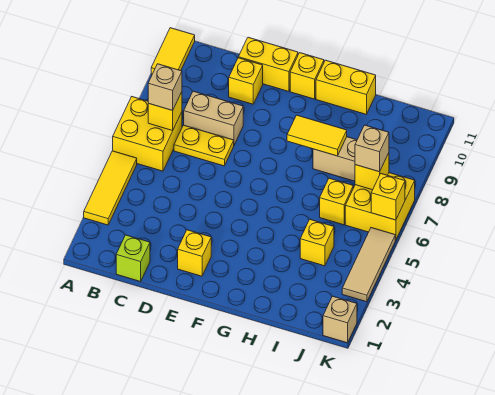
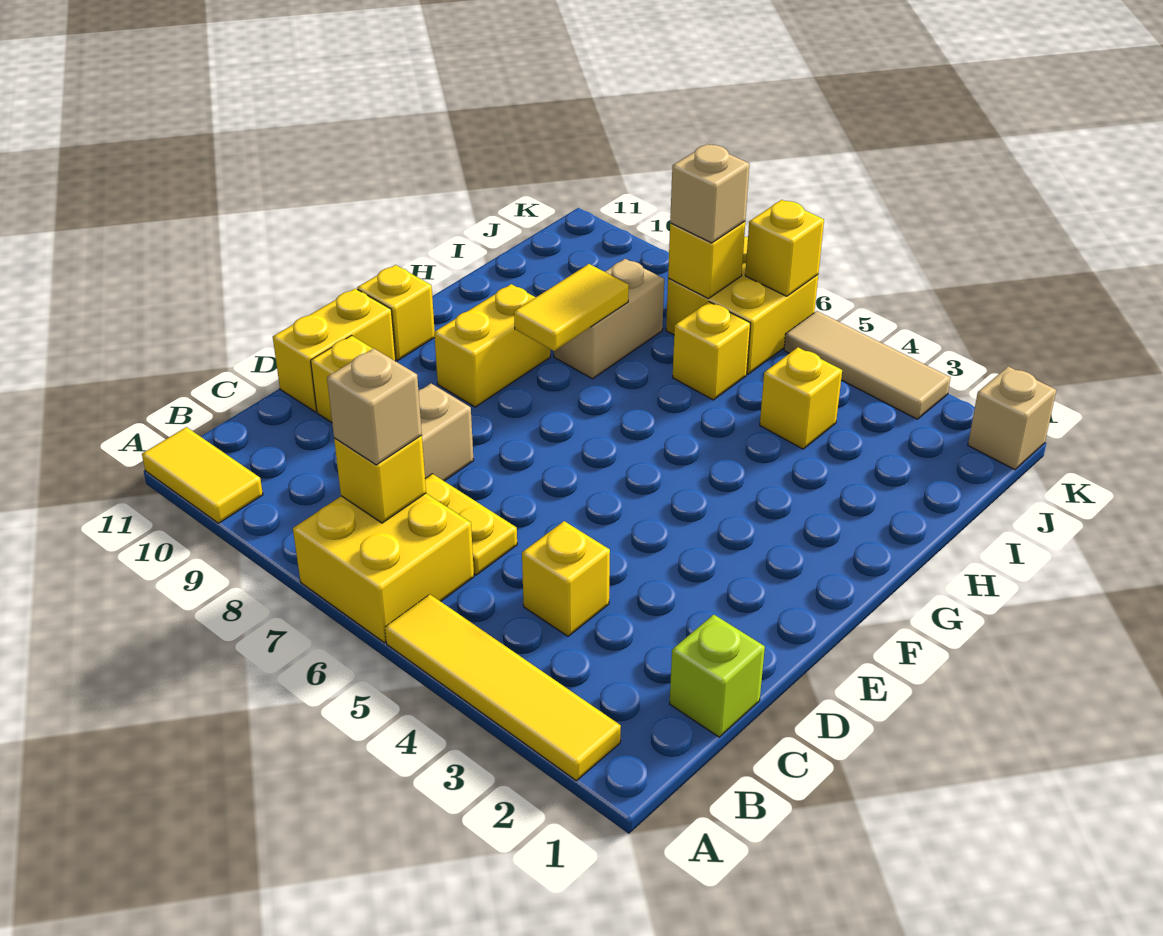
yellow tile A3:A5 level 1 -> yellow tile A2:A5 level 1
yellow plate C7:D7 level 1 -> yellow plate C6:C7 level 1
yellow brick E2 level 1 -> yellow brick C4 level 1
yellow brick G11:H11 level 1 -> yellow brick F9:G9 level 1

